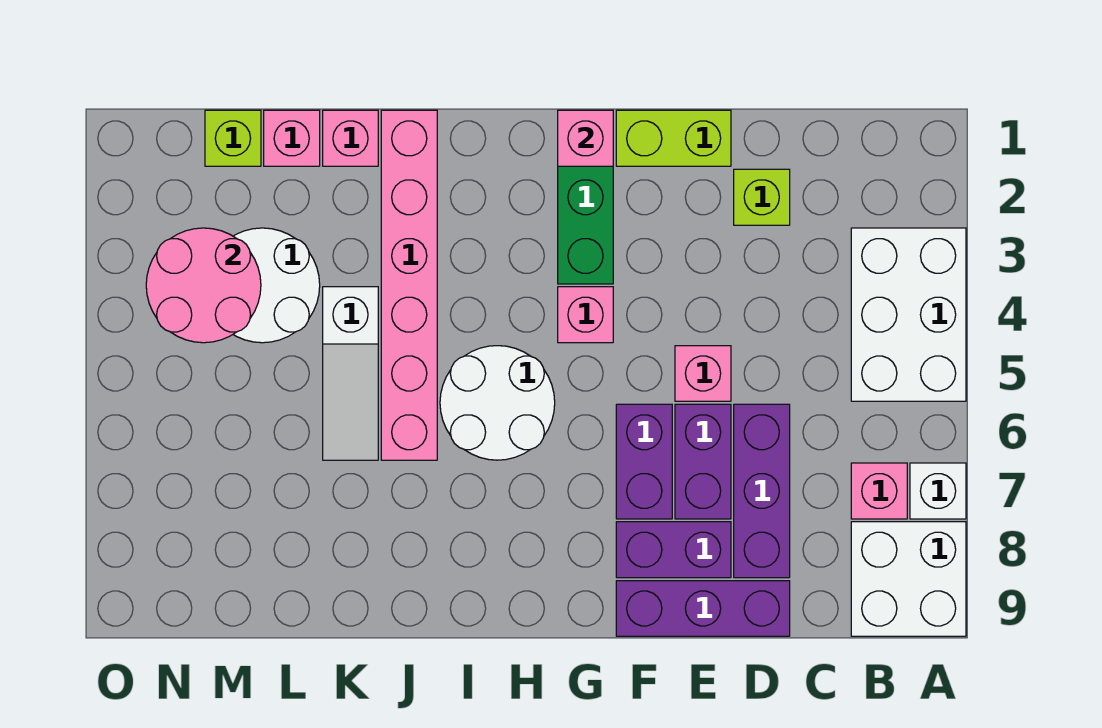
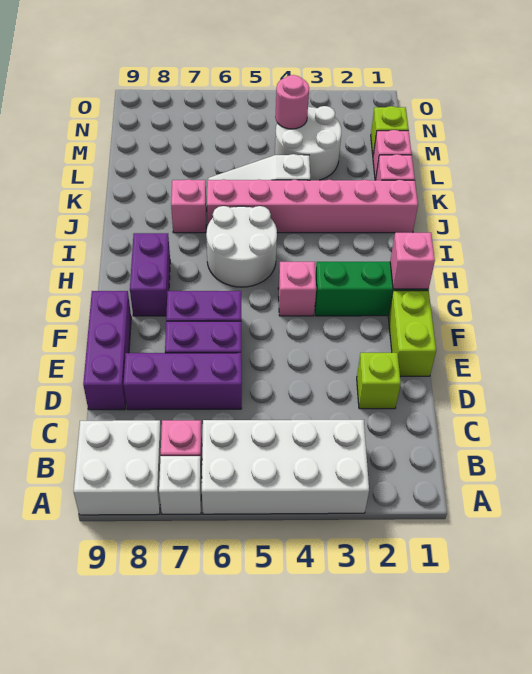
white brick A3:B5 level 1 -> white brick A3:B6 level 1
pink brick E5 level 1 -> pink brick J7 level 1
purple brick E8:F8 level 1 -> purple brick G8:H8 level 1
pink round brick M3:N4 level 2 -> pink round brick M4 level 2

